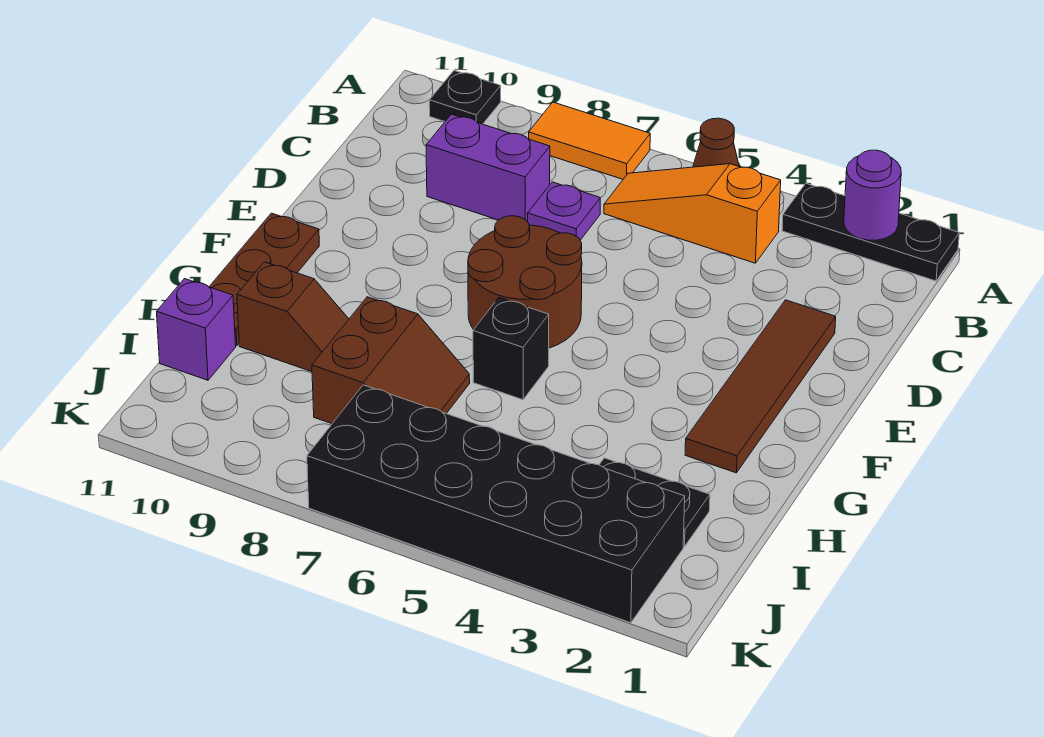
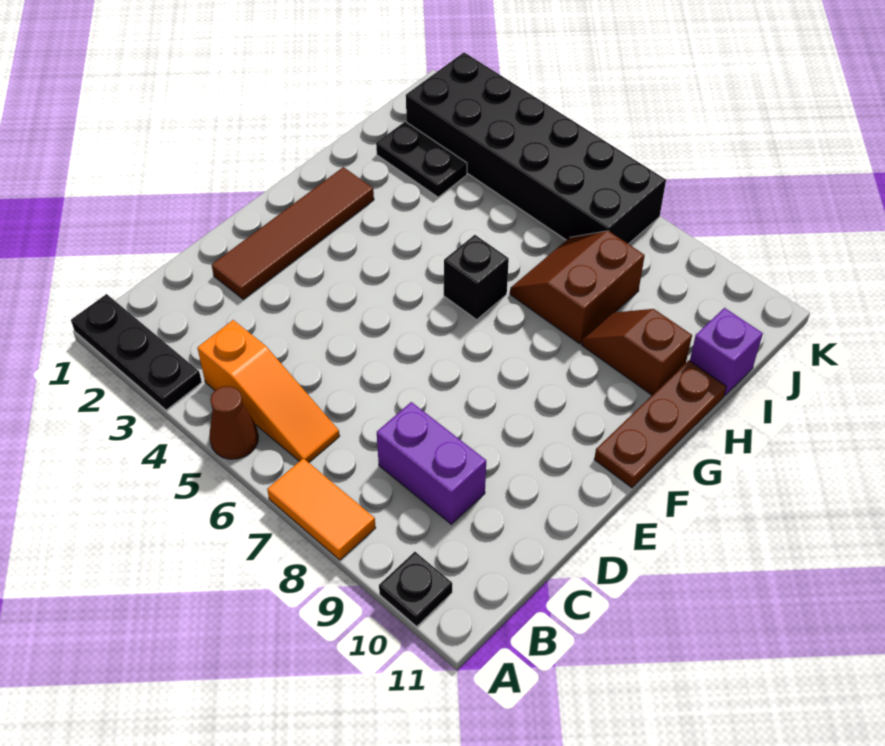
purple round brick A2 level 2 -> none
purple plate C7 level 1 -> none
brown round brick E6:F7 level 1 -> none

